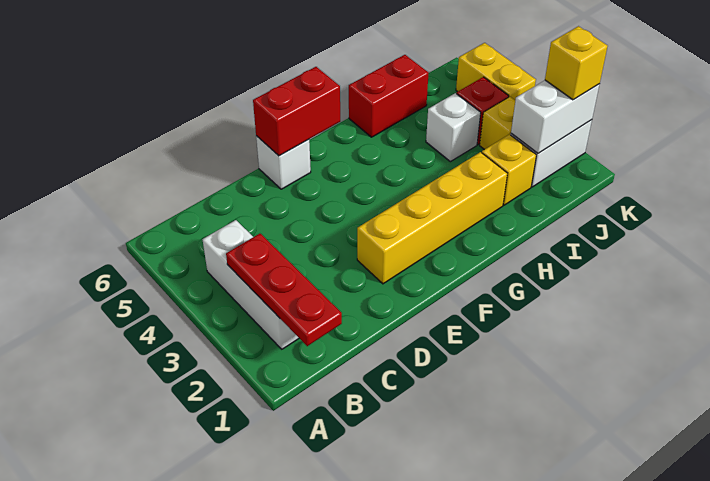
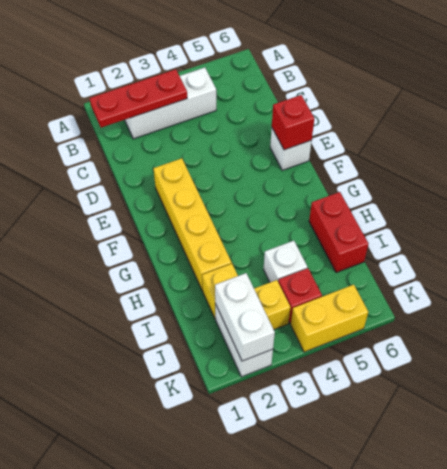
red brick E6:F6 level 2 -> red brick E6 level 2
yellow brick K2 level 3 -> none

